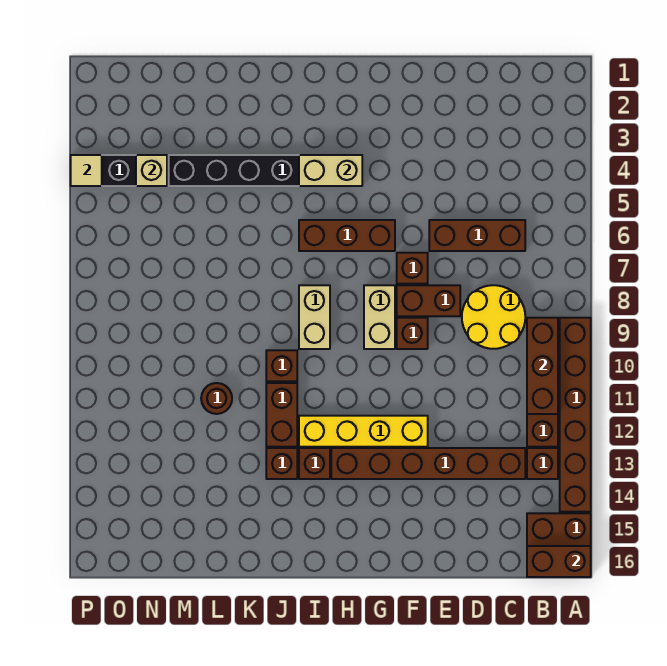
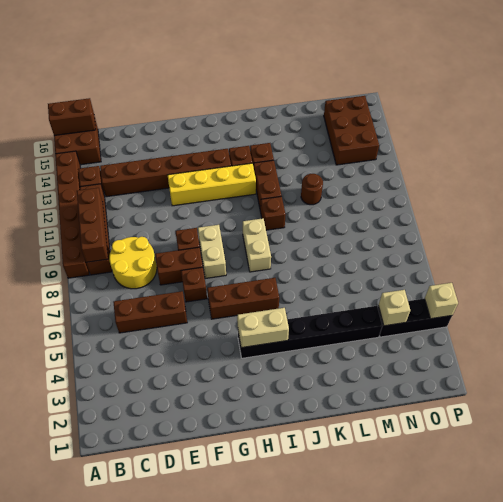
none -> brown brick N13:O15 level 1
tan tile P4 level 2 -> tan brick P4 level 2

